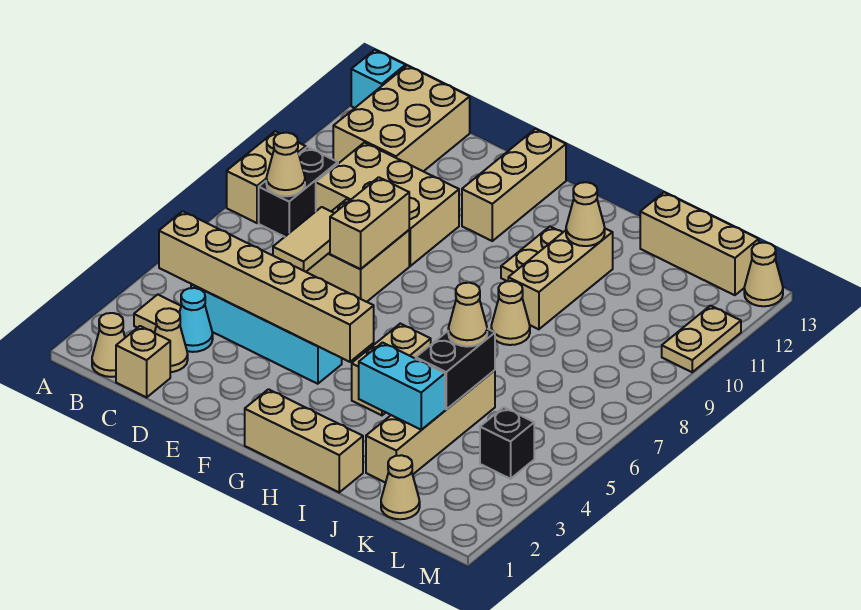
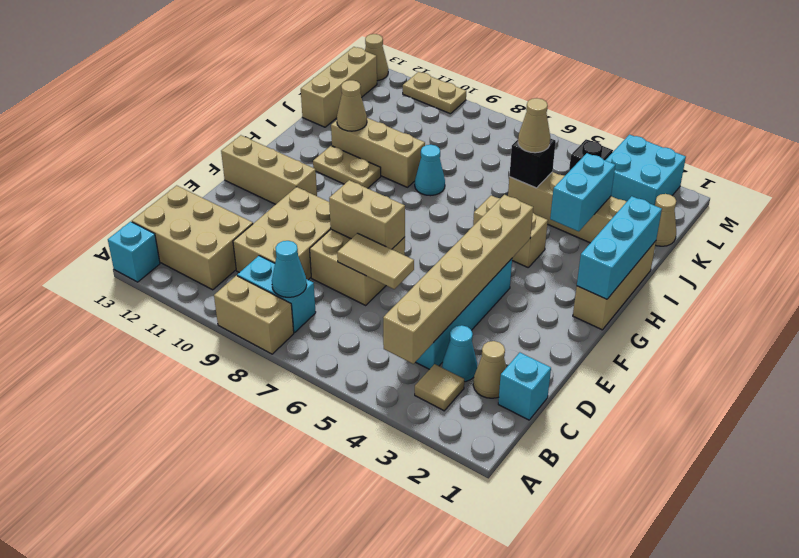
tan cone B1 level 1 -> none
black brick B8:B9 level 1 -> cyan brick B8:B9 level 1
tan cone B8 level 2 -> cyan cone B8 level 2
tan brick C1 level 1 -> cyan brick C1 level 1
none -> cyan brick G1:I1 level 2
tan cone I8 level 1 -> cyan cone I8 level 1
black brick J4:J5 level 2 -> black brick J5 level 2
none -> cyan brick L2:M3 level 1

